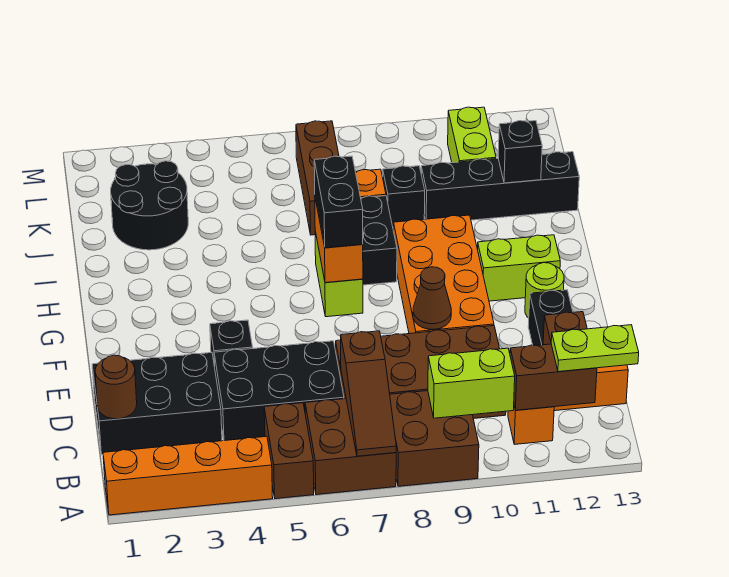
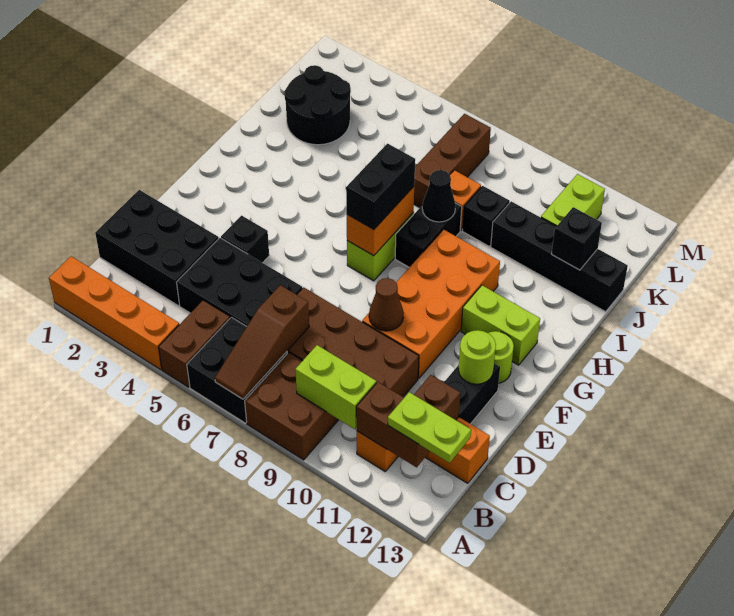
brown brick A6:B7 level 1 -> black brick A6:B7 level 1
brown round brick C1 level 2 -> none
none -> lime round brick E12 level 2
none -> black cone I8 level 2

